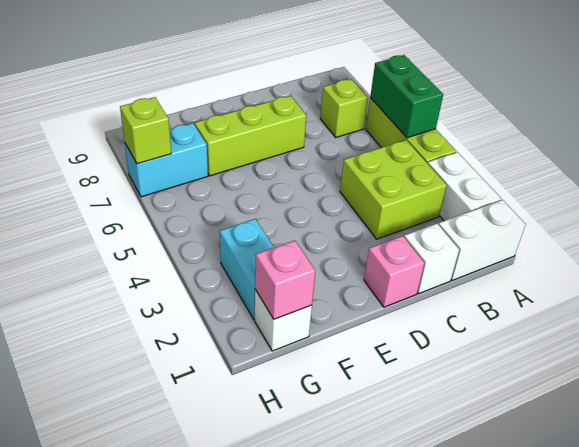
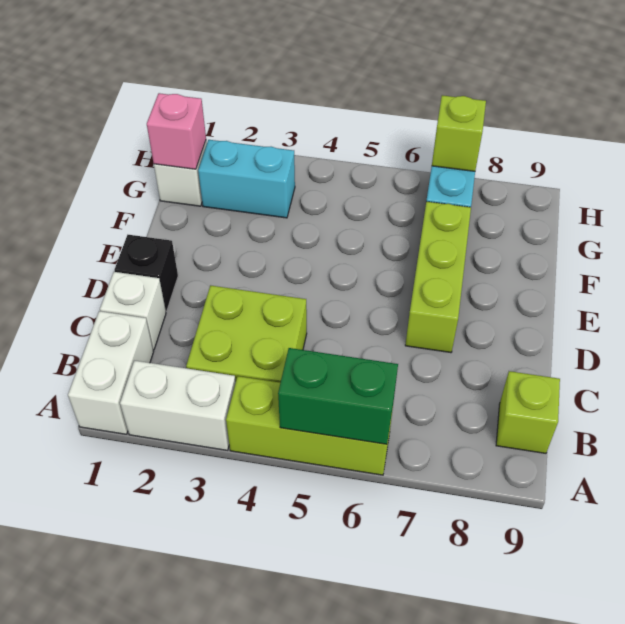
lime brick B7 level 1 -> lime brick B9 level 1
pink brick D1 level 1 -> black brick D1 level 1

